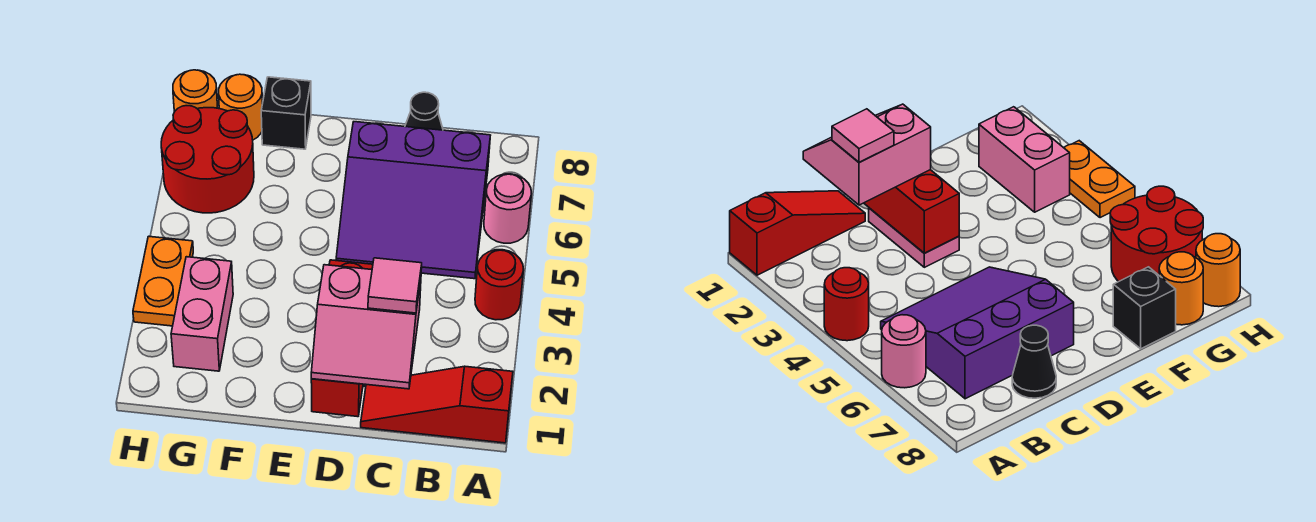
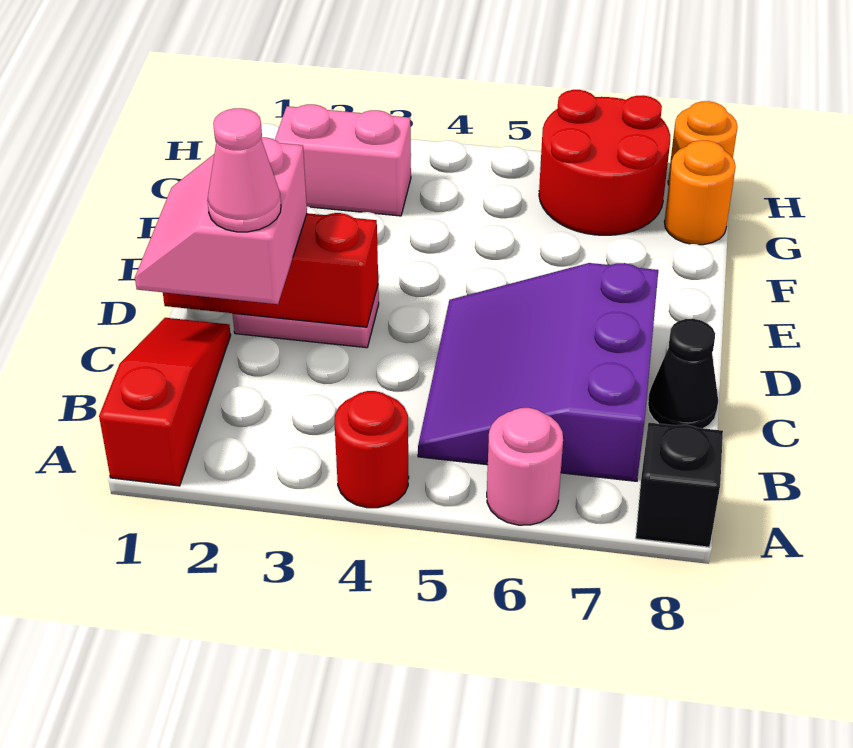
pink tile C2 level 4 -> pink cone C2 level 4
black brick F8 level 1 -> black brick A8 level 1
orange plate H3:H4 level 1 -> none

